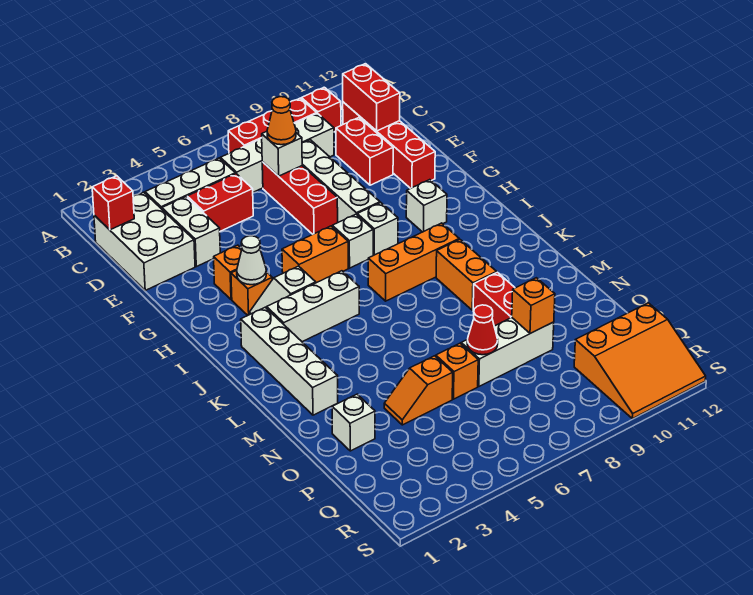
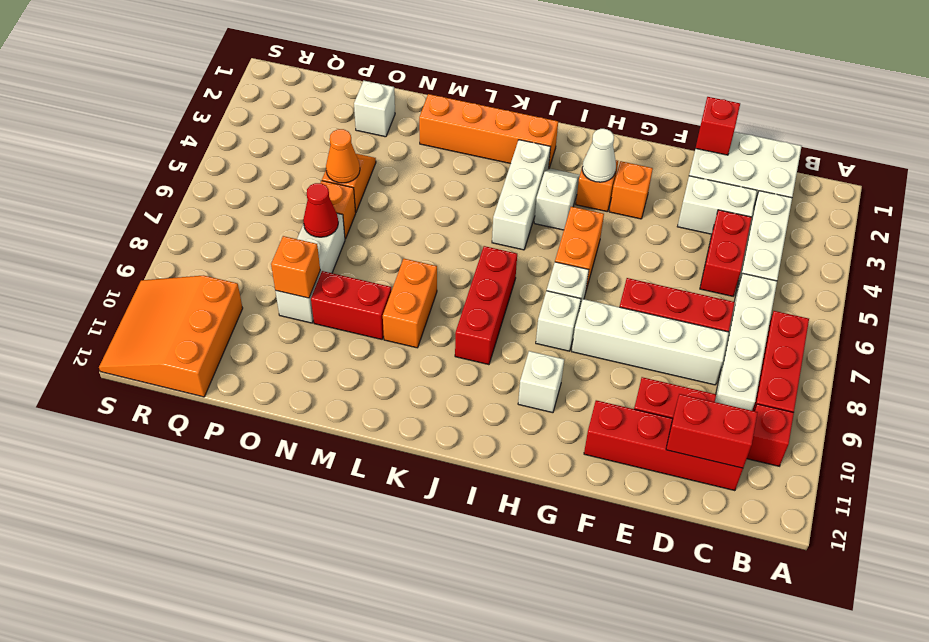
red brick C1 level 2 -> red brick E1 level 2
white brick D7 level 2 -> none
orange cone D7 level 3 -> orange cone O5 level 2
white brick J2:M2 level 1 -> orange brick J2:M2 level 1
orange brick J7:J9 level 1 -> red brick J7:J9 level 1
orange brick K9:L9 level 1 -> orange brick L8:L9 level 1

